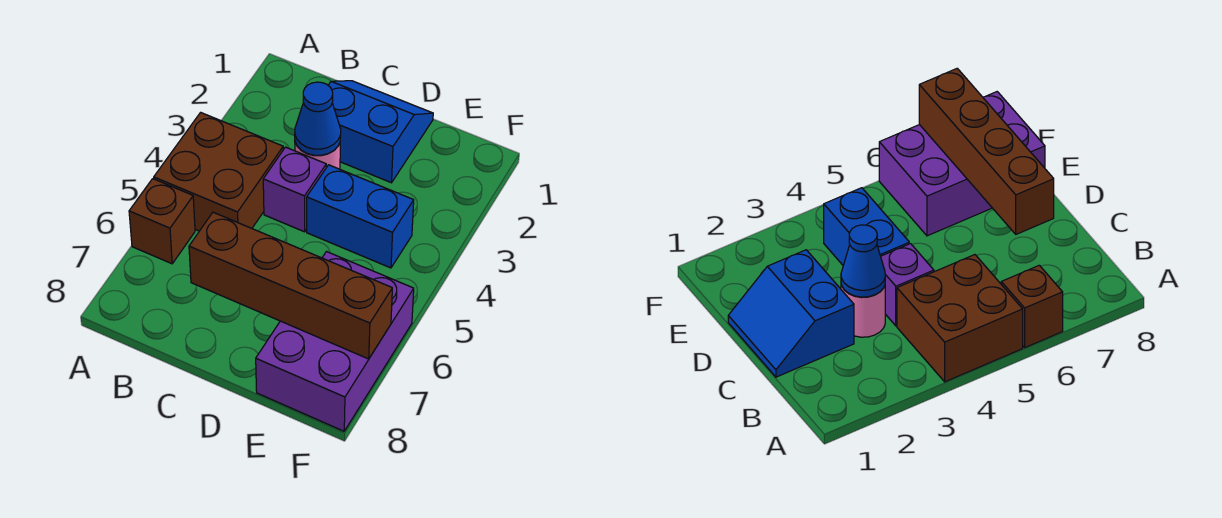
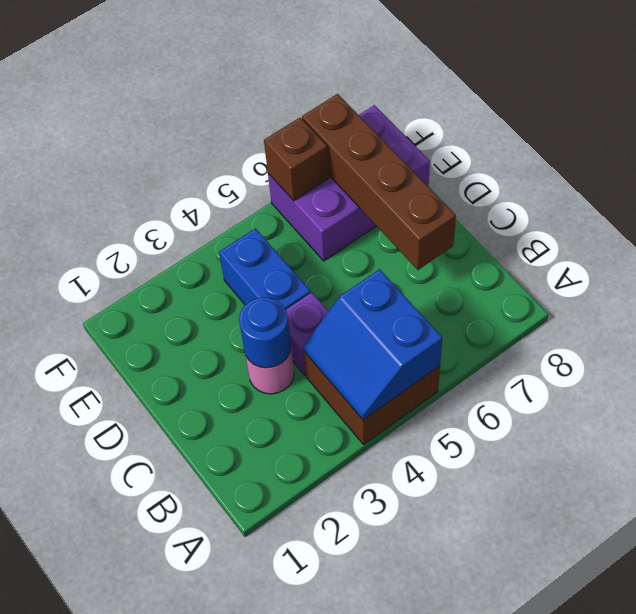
brown brick A6 level 1 -> brown brick F6 level 2
blue slope C1:D2 level 1 top 2 -> blue slope A4:B5 level 2 top 5
blue cone C3 level 2 -> blue round brick C3 level 2

